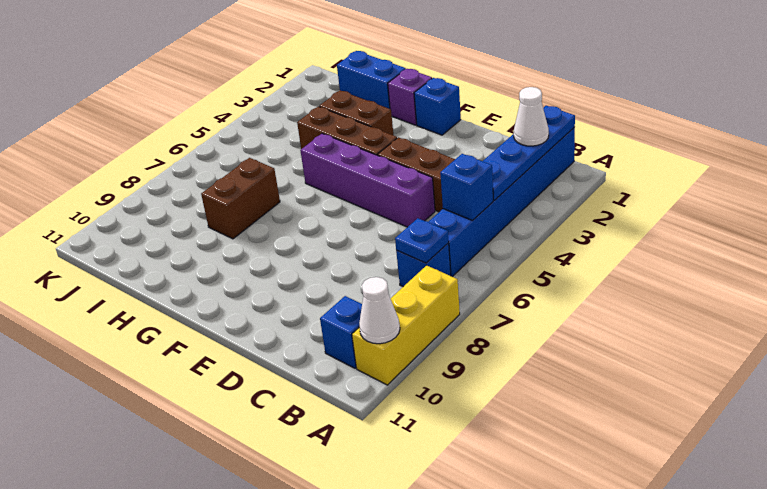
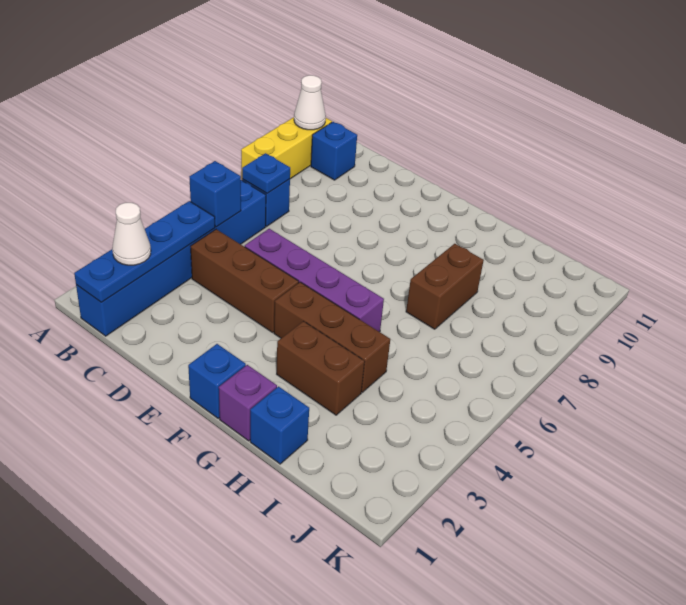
blue brick H1:I1 level 1 -> blue brick H1 level 1

